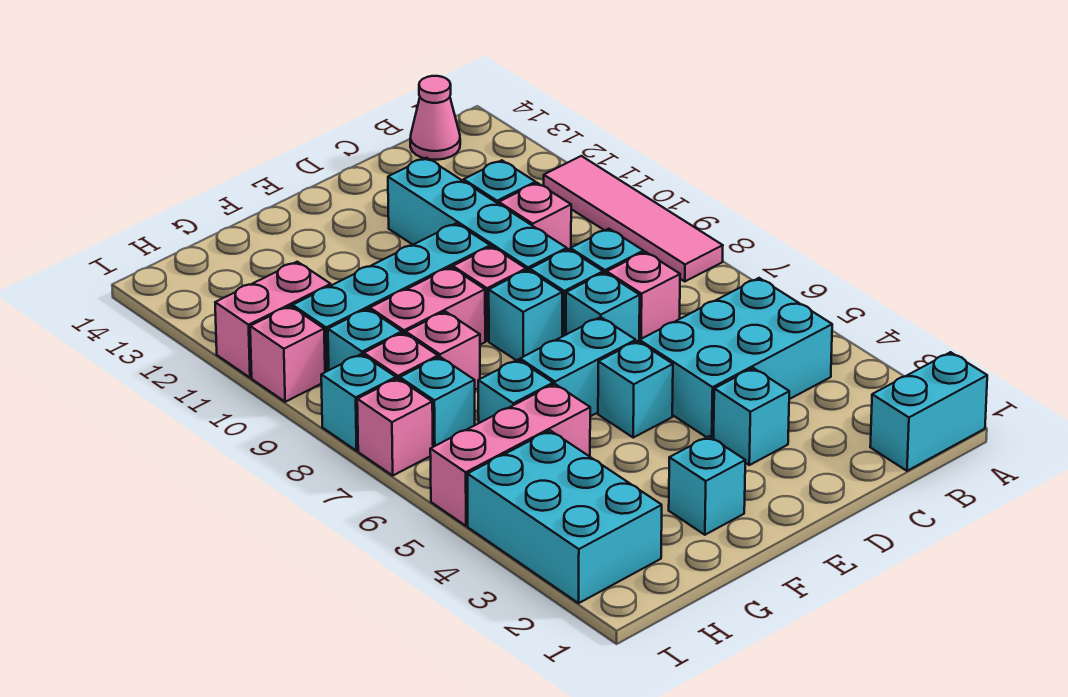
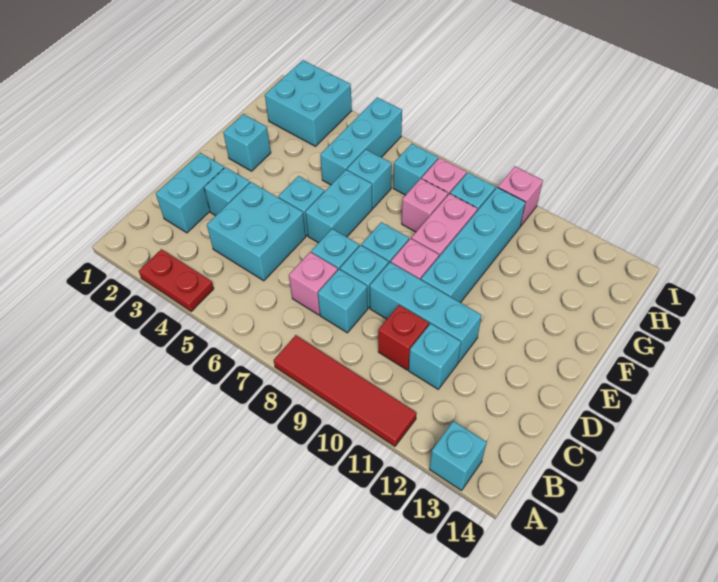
cyan brick A1:B1 level 1 -> cyan brick C2:D2 level 1
none -> red plate A3:A4 level 1
pink tile A8:A11 level 1 -> red tile A8:A11 level 1
cyan brick B4:D5 level 1 -> cyan brick C4:D5 level 1
pink cone B14 level 1 -> none
pink brick C10 level 1 -> red brick C10 level 1
cyan brick D9:D12 level 1 -> cyan brick D9:D11 level 1
pink brick G5:I5 level 1 -> cyan brick G5:I5 level 1
cyan brick H2:I4 level 1 -> cyan brick H2:I3 level 1
pink brick H11:I11 level 1 -> none
pink brick I7 level 1 -> none
cyan brick I8 level 1 -> cyan brick A13 level 1

